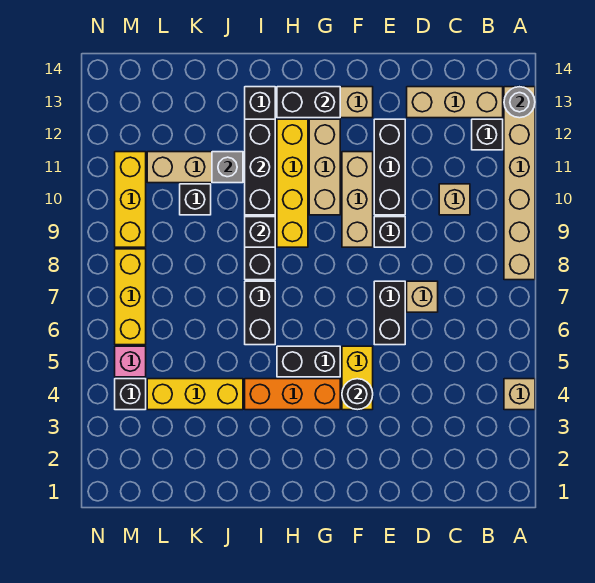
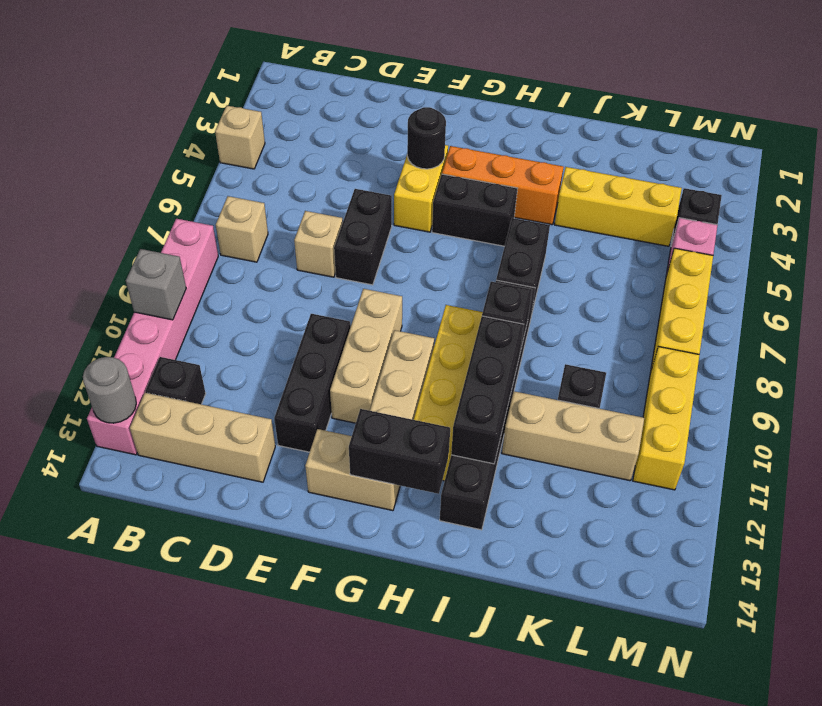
tan brick A8:A13 level 1 -> pink brick A8:A13 level 1
tan brick C10 level 1 -> tan brick B7 level 1
black brick E9 level 1 -> none
grey brick J11 level 2 -> grey brick A10 level 2

